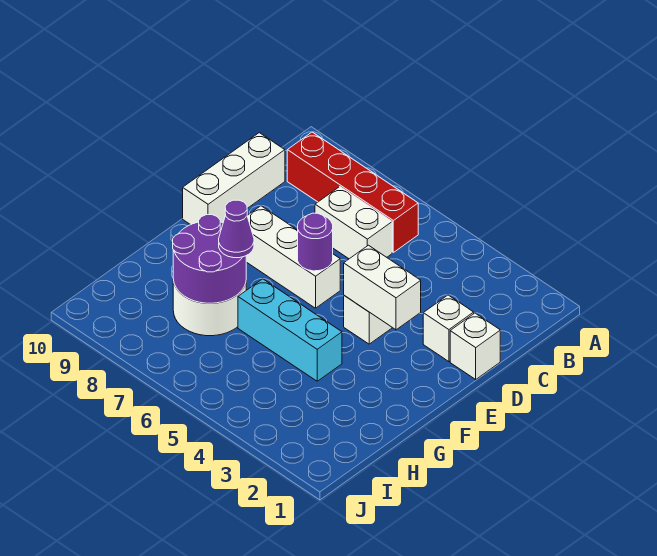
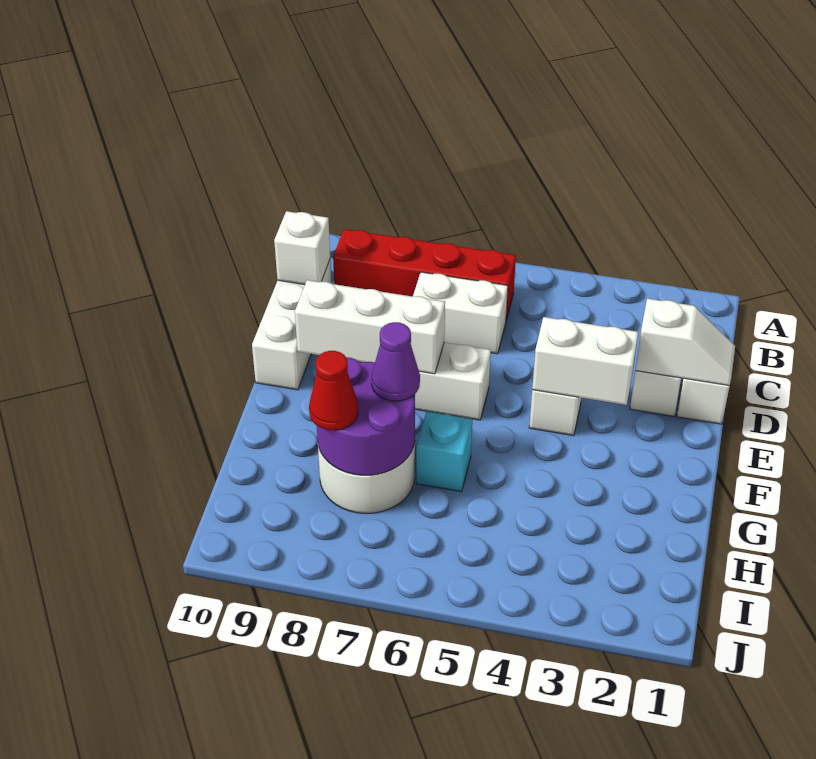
none -> white brick C10 level 2
none -> white slope D1:D2 level 2 top 2
purple round brick E6 level 2 -> none
none -> white brick E7:E9 level 2
cyan brick G4:G6 level 1 -> cyan brick G6 level 1
none -> red cone H8 level 3

